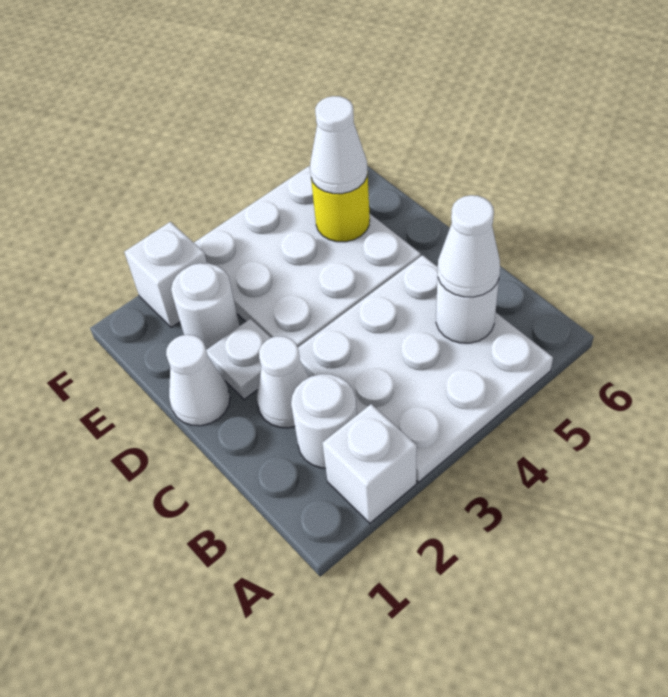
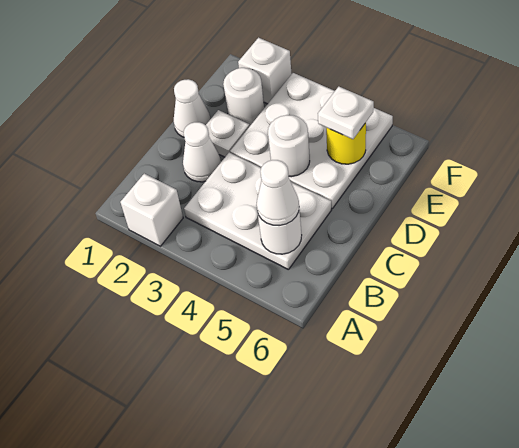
white plate A3:C5 level 1 -> white plate B3:C5 level 1
white round brick B2 level 1 -> white round brick D4 level 2
white cone E5 level 3 -> white plate E5 level 3

